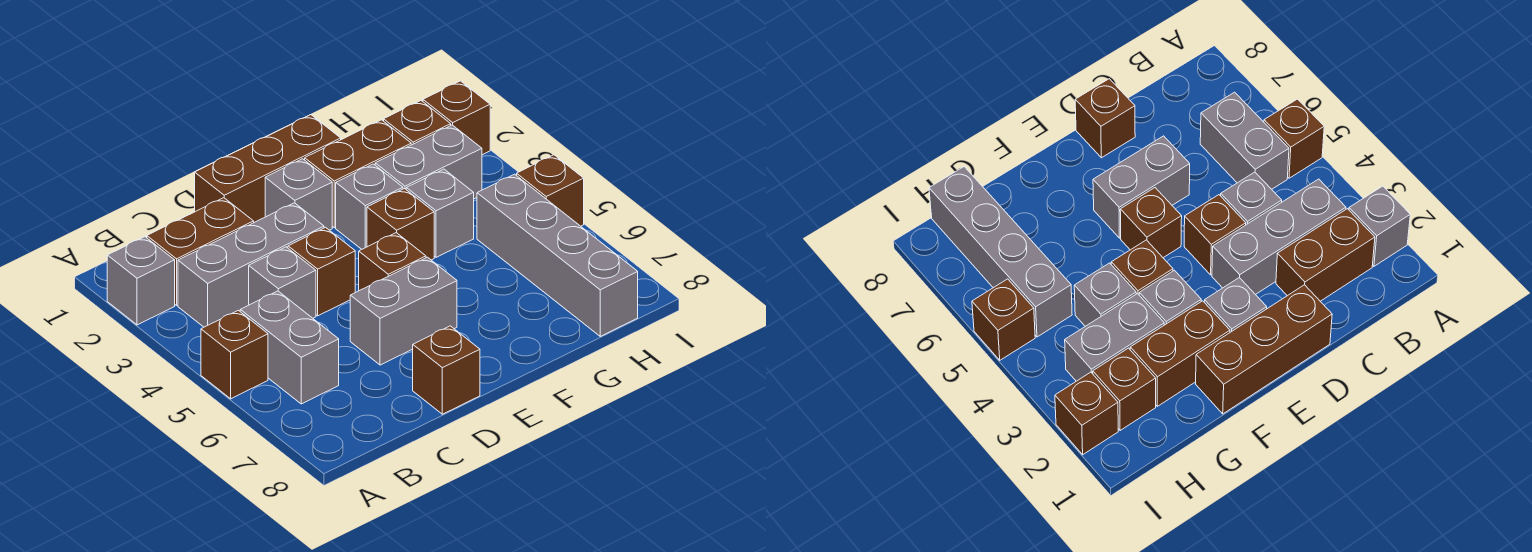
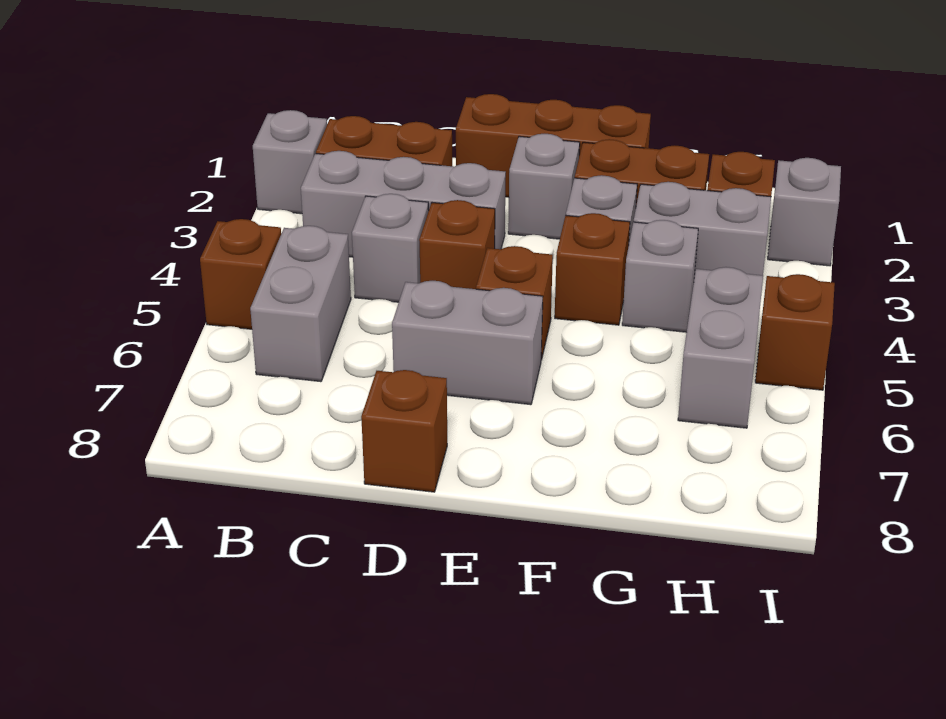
grey brick H5:H8 level 1 -> grey brick H5:H6 level 1
brown brick I2 level 1 -> grey brick I2 level 1

